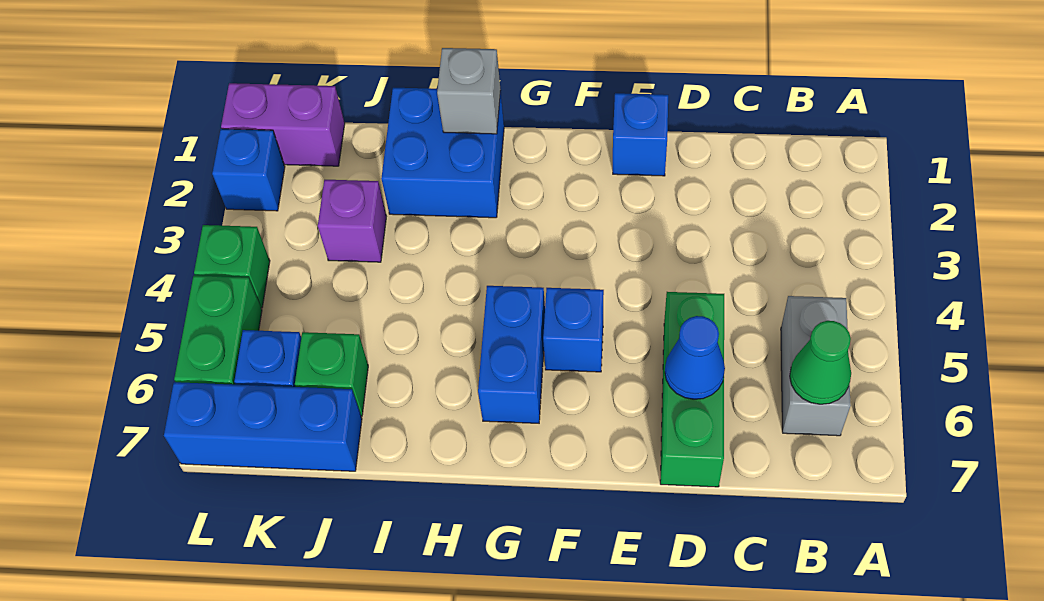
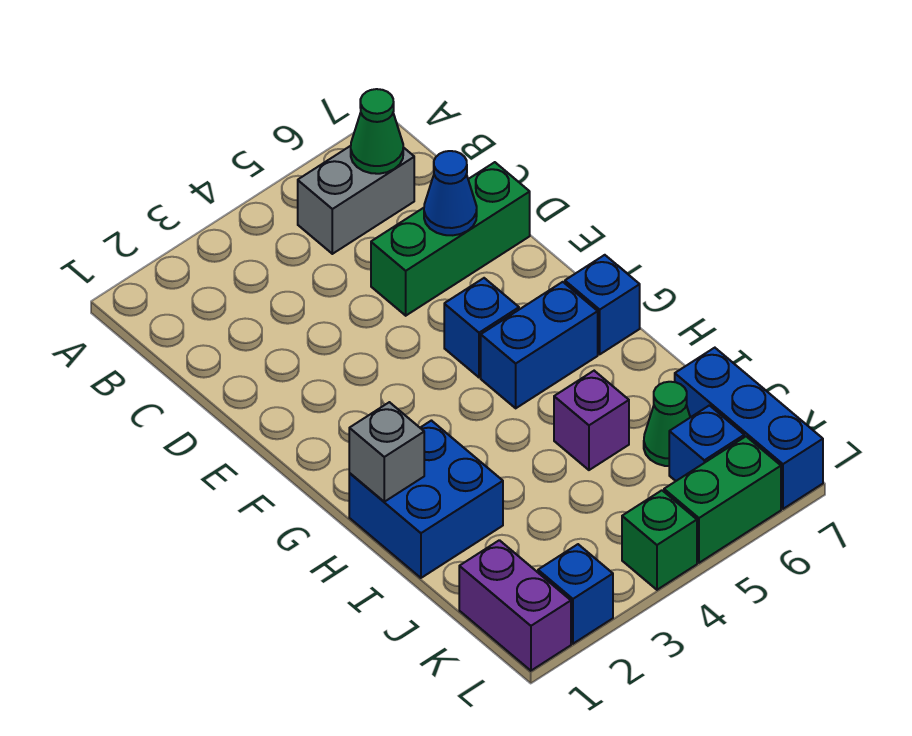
blue brick E1 level 1 -> blue brick G7 level 1
purple brick J3 level 1 -> purple brick I5 level 1
green brick J6 level 1 -> green cone J6 level 1

